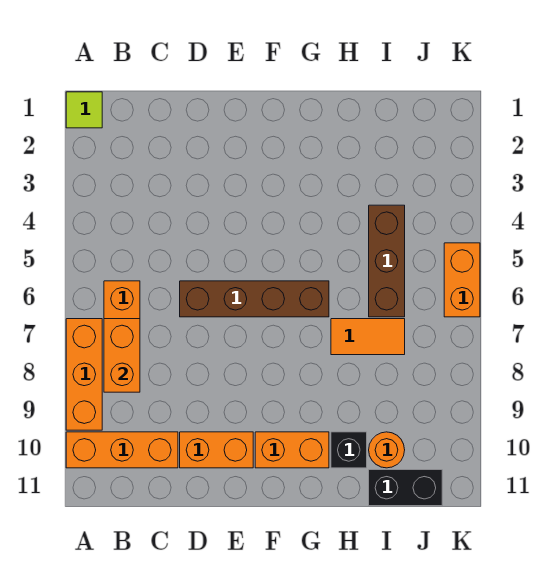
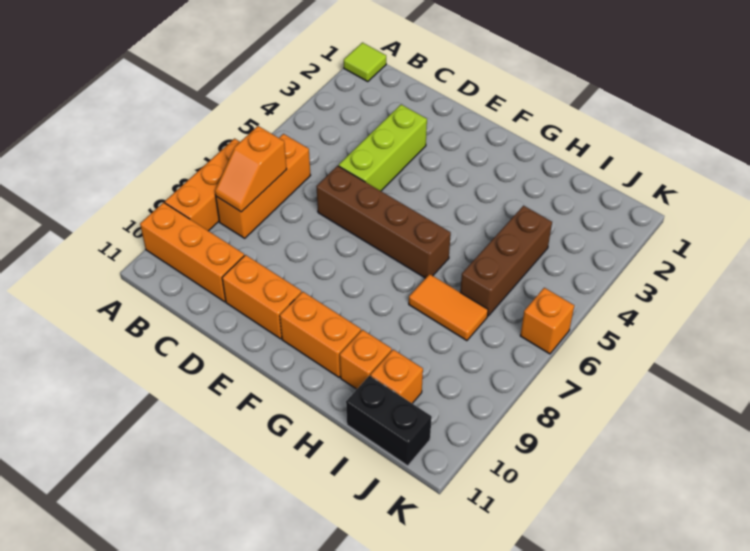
orange brick B7:B8 level 2 -> orange slope B7:B8 level 2 top 7
none -> lime brick D3:D5 level 1
black brick H10 level 1 -> orange brick H10 level 1
orange round brick I10 level 1 -> orange brick I10 level 1
orange brick K5:K6 level 1 -> orange brick K6 level 1

